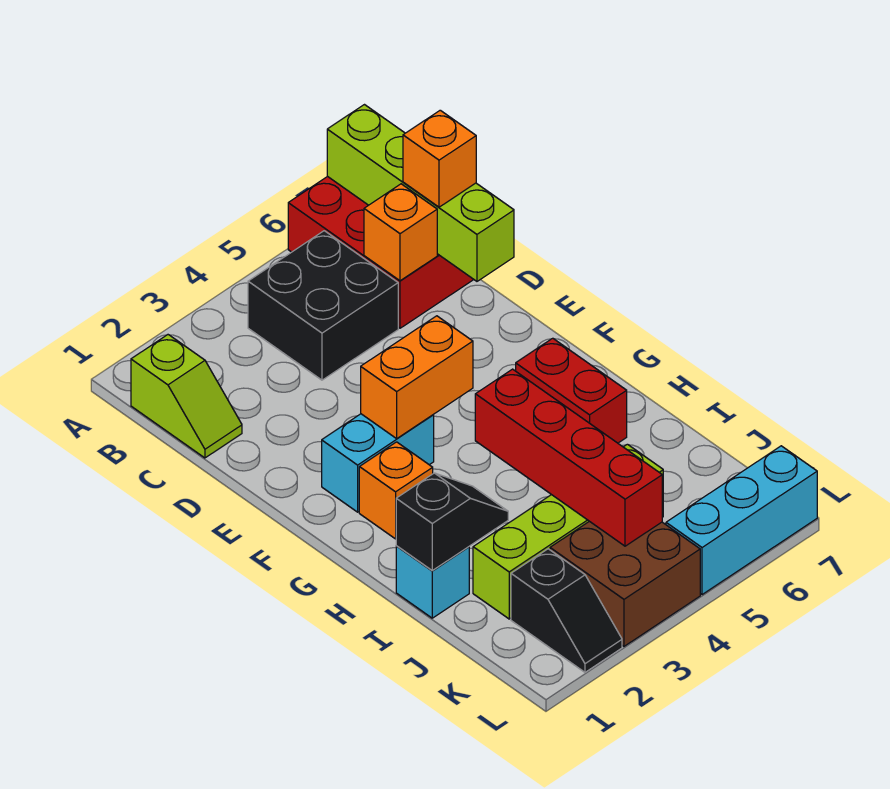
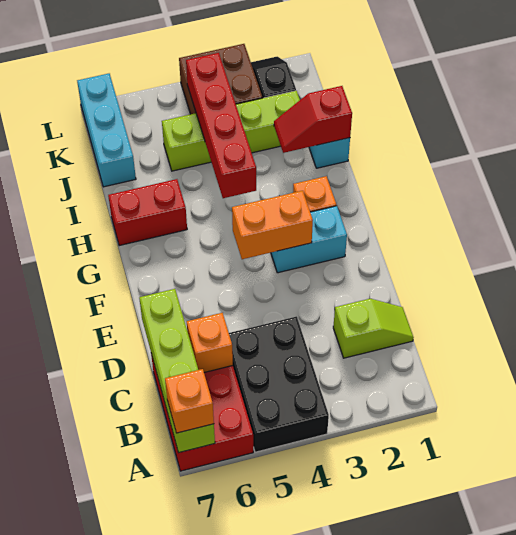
lime slope B1:C1 level 1 top B -> lime slope C1:C2 level 1 top 2
black brick B4:C5 level 1 -> black brick A4:C5 level 1
orange brick C7 level 3 -> orange brick A7 level 3
red brick G6:H6 level 1 -> red brick H6:H7 level 1
black slope I1:I2 level 2 top 1 -> red slope I1:I2 level 2 top 1
cyan brick L5:L7 level 1 -> cyan brick J7:L7 level 1

